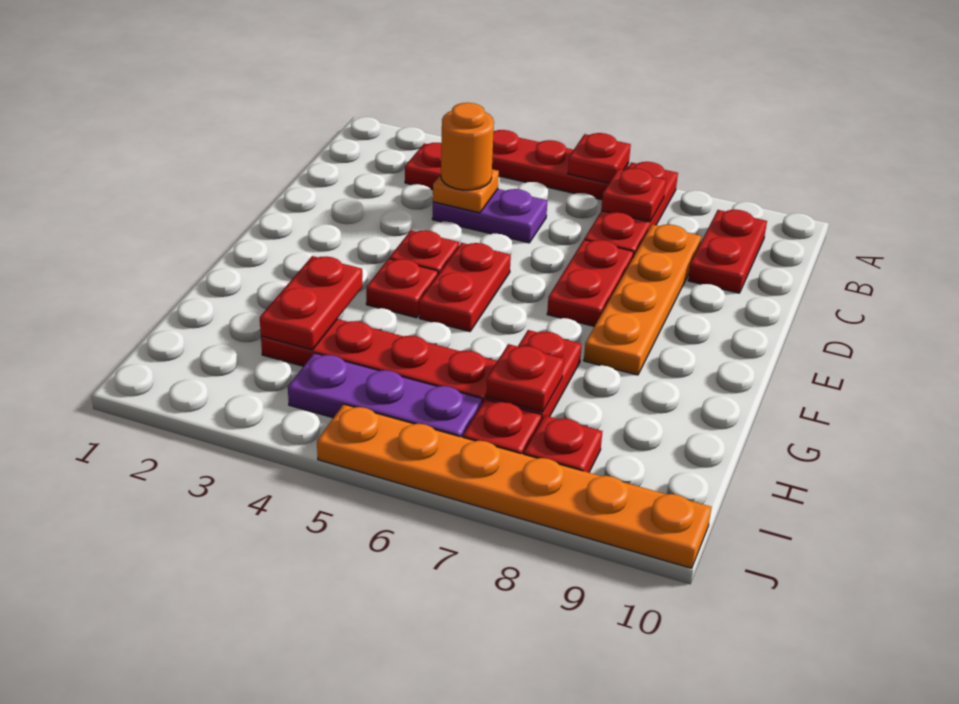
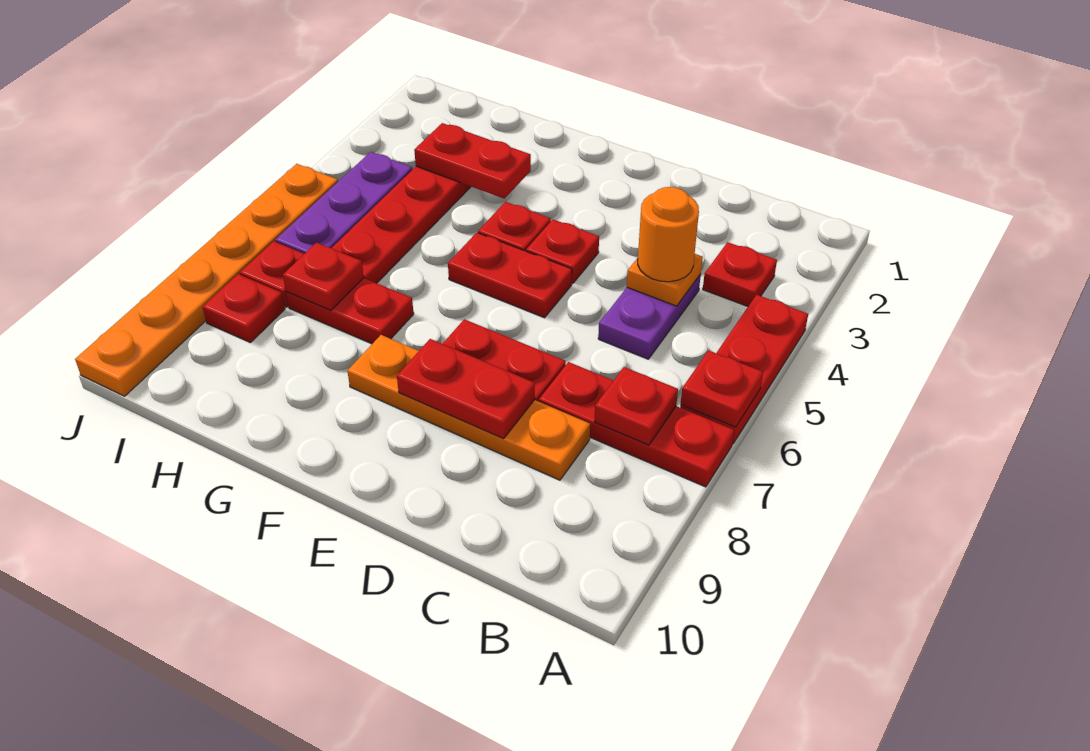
red plate B9:C9 level 1 -> red plate D8:E8 level 2

